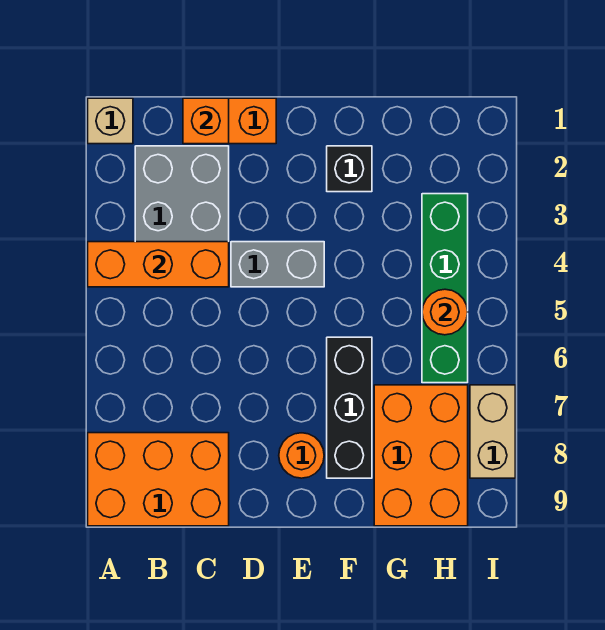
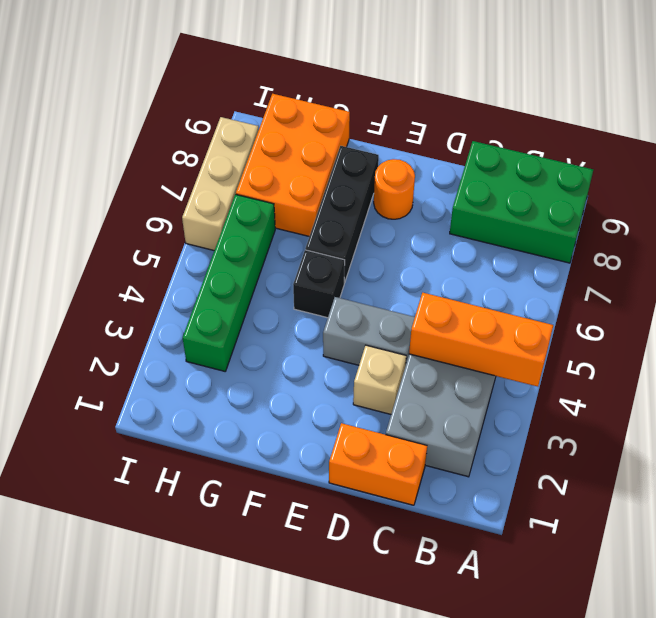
tan brick A1 level 1 -> tan brick D3 level 1
orange brick A8:C9 level 1 -> green brick A8:C9 level 1
orange brick C1 level 2 -> none
black brick F2 level 1 -> black brick F5 level 1
orange round brick H5 level 2 -> none
tan brick I7:I8 level 1 -> tan brick I6:I8 level 1

